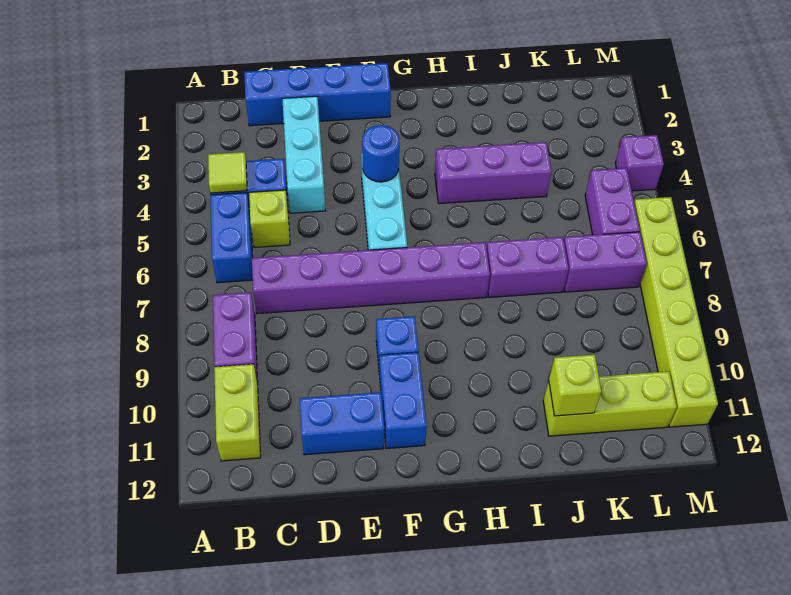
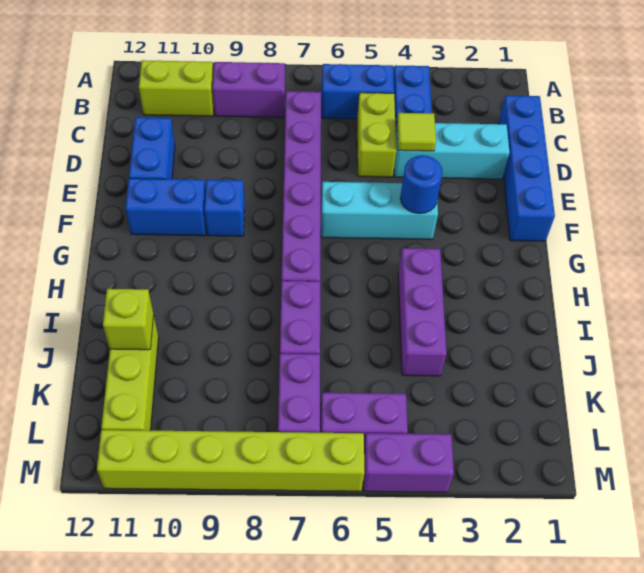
lime tile B4 level 2 -> lime tile D4 level 2
lime brick C5 level 1 -> lime brick C5:D5 level 1
purple brick M4 level 1 -> purple brick M4:M5 level 1

